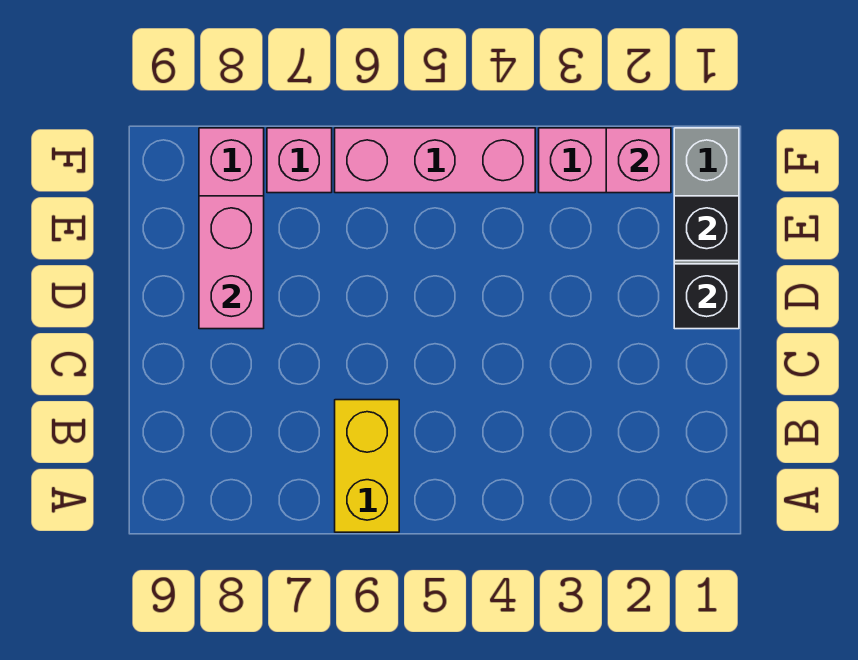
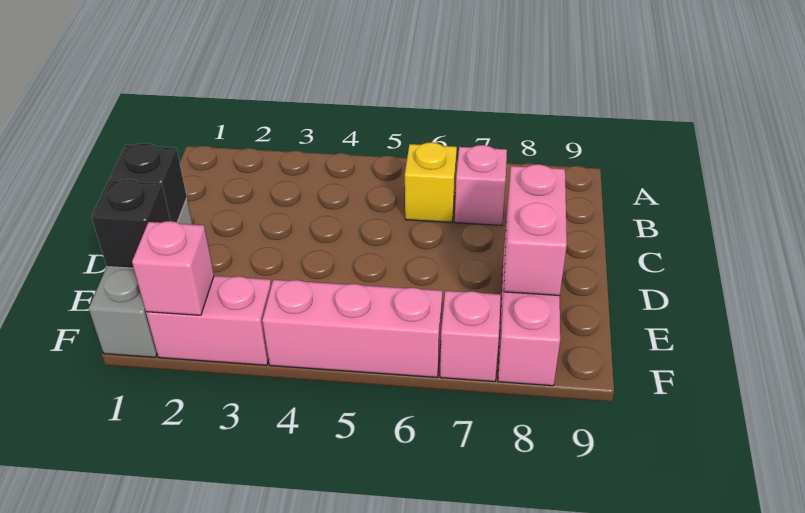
yellow brick A6:B6 level 1 -> yellow brick B6 level 1
none -> pink brick B7 level 1

